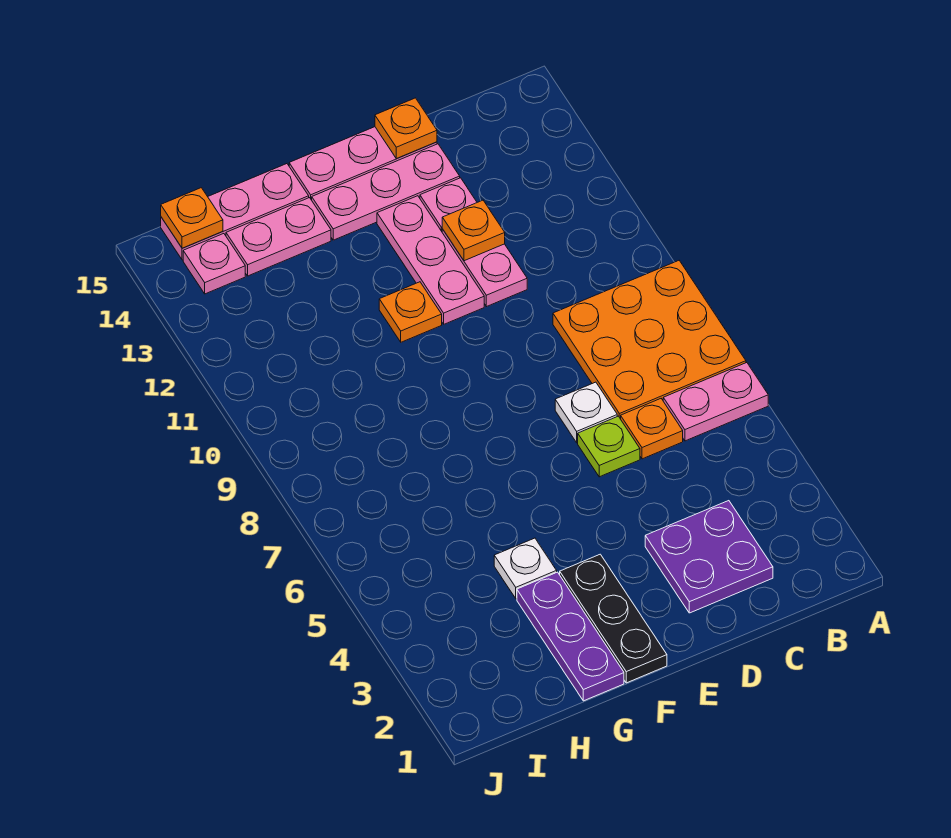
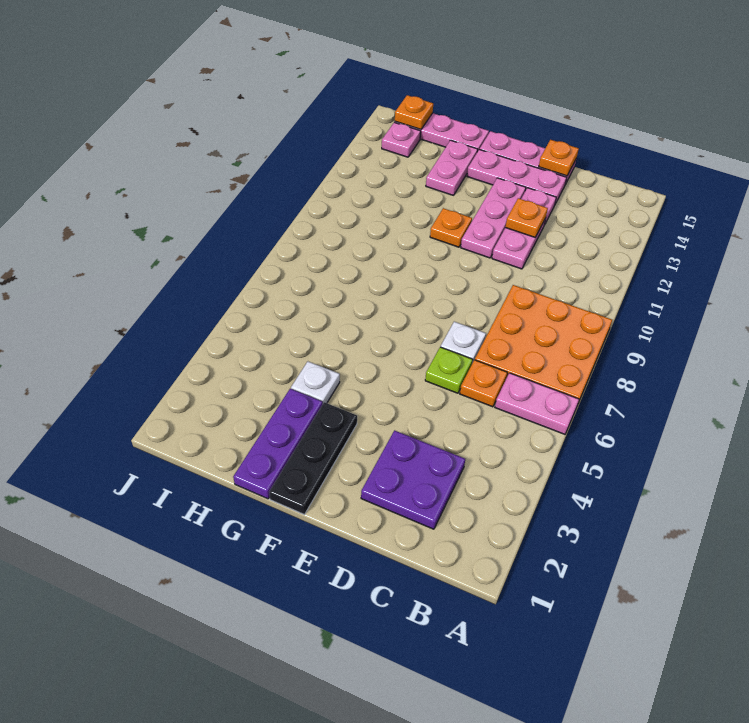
pink plate G14:H14 level 1 -> pink plate G13:G14 level 1

